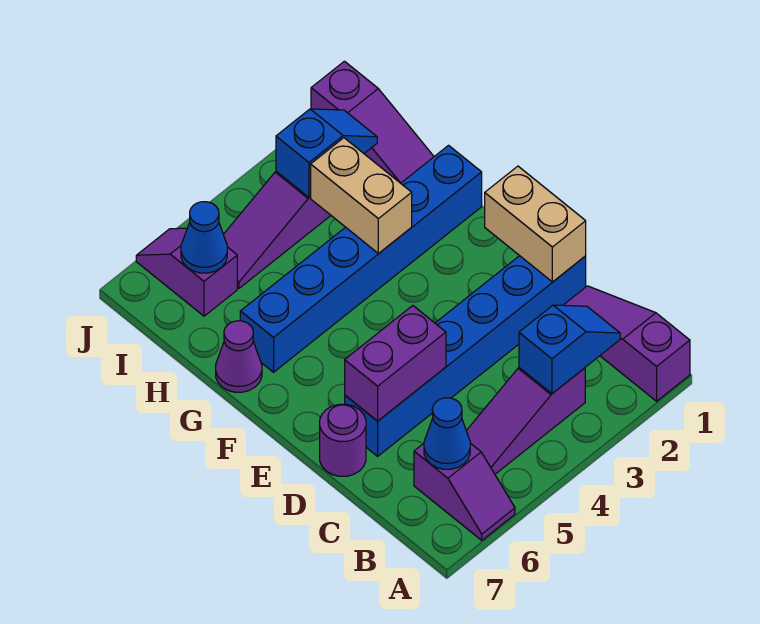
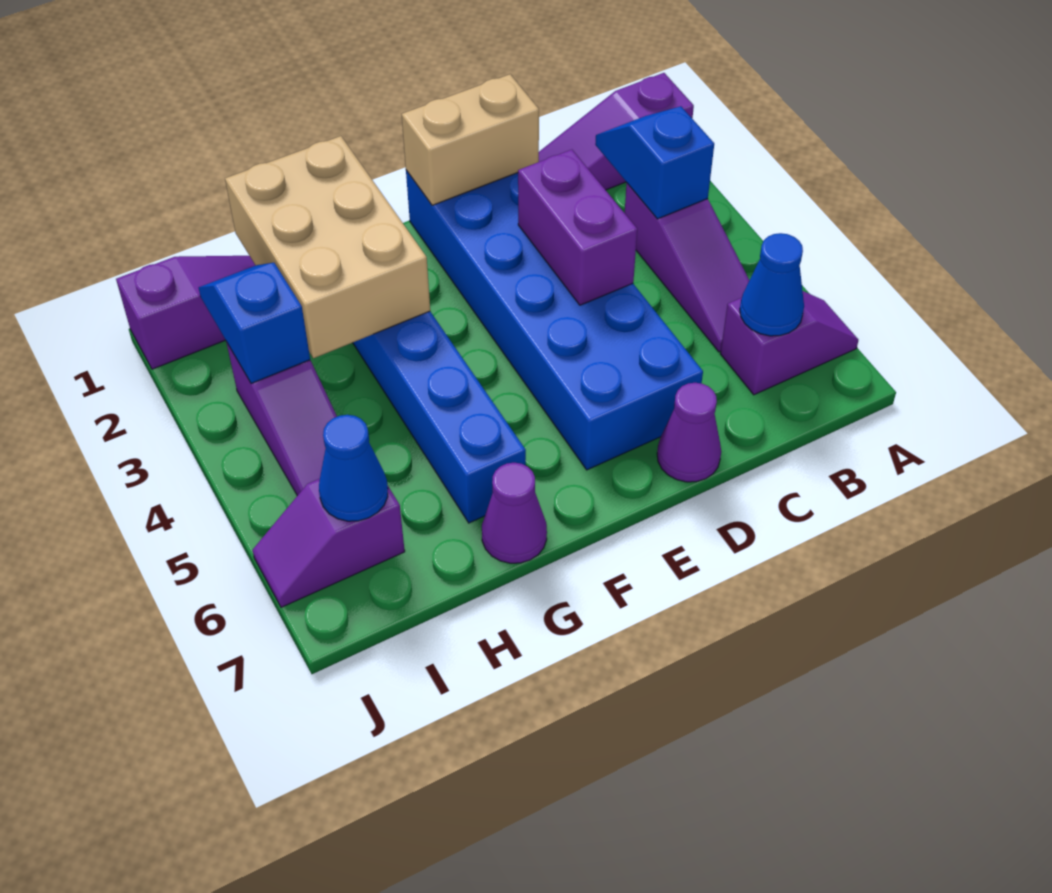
blue brick D1:D6 level 1 -> blue brick D1:E6 level 1
purple brick D5:D6 level 2 -> purple brick D3:D4 level 2
purple round brick D7 level 1 -> purple cone D7 level 1
tan brick G3:H3 level 2 -> tan brick G1:H3 level 2

